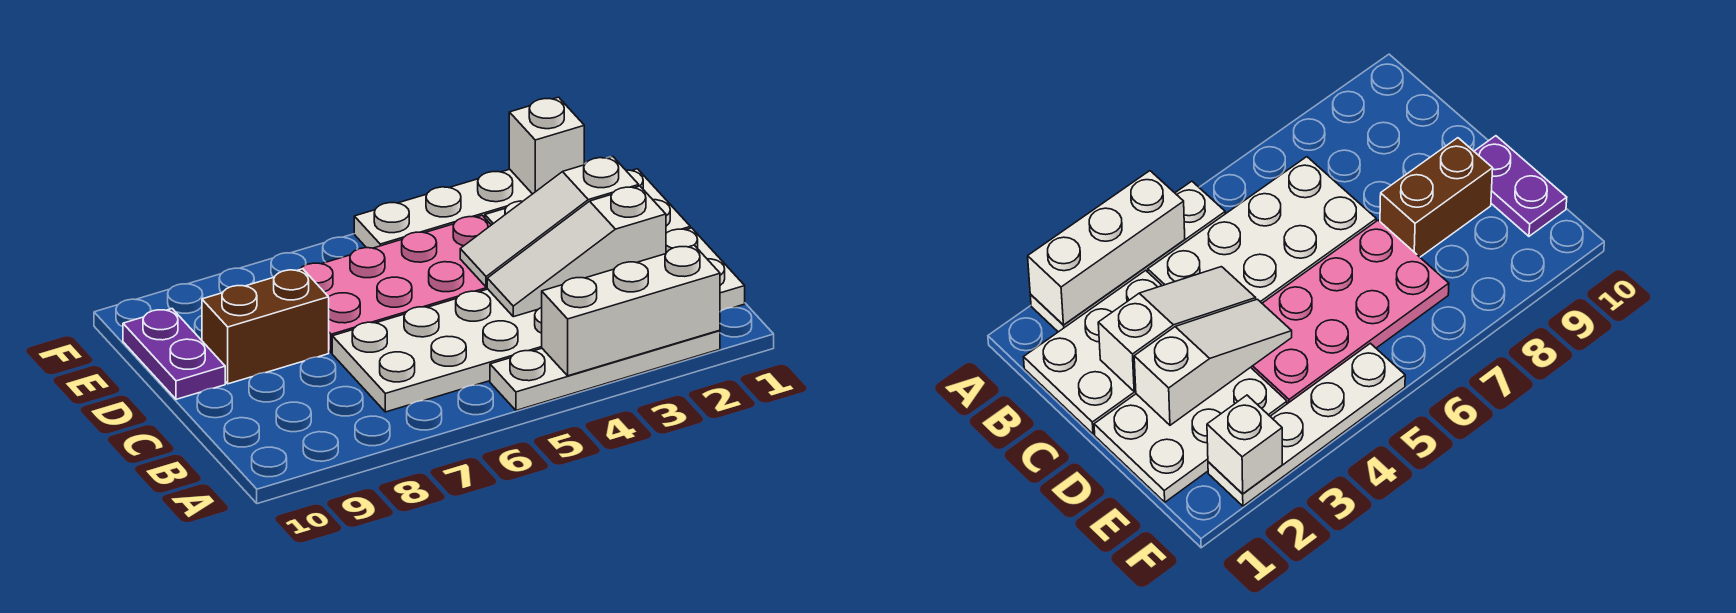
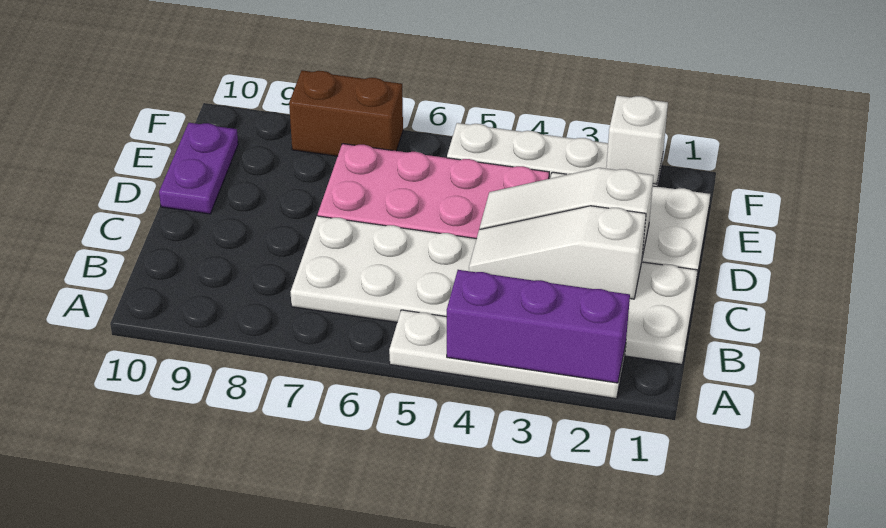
white brick A2:A4 level 2 -> purple brick A2:A4 level 2
brown brick D8:D9 level 1 -> brown brick F7:F8 level 1

